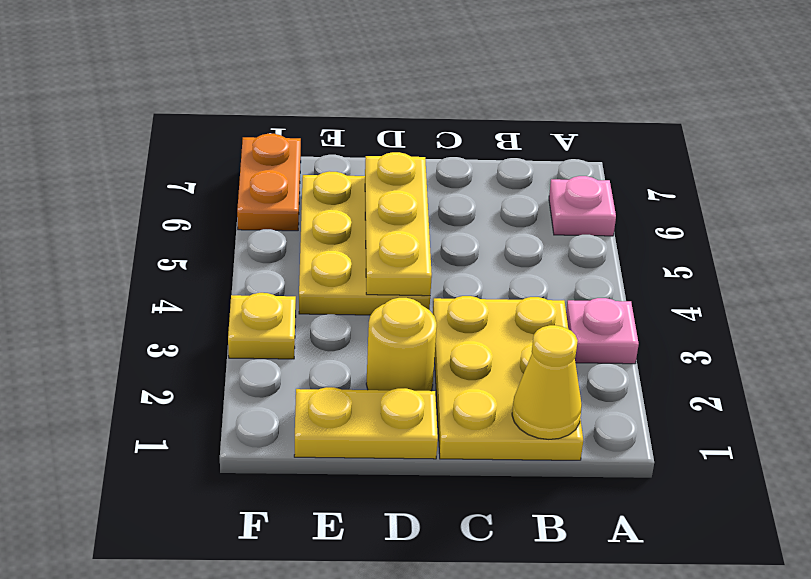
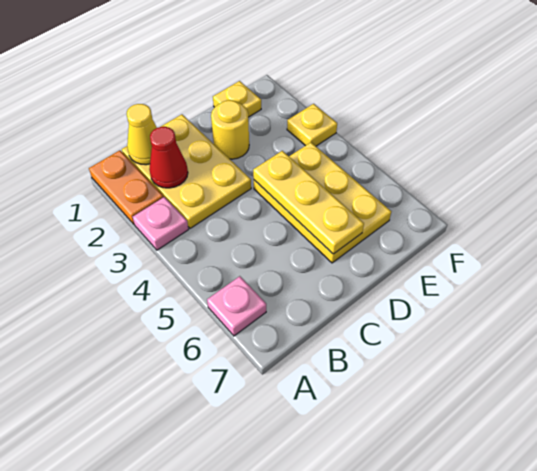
none -> red cone B2 level 2
yellow plate D1:E1 level 1 -> yellow plate E1 level 1
orange plate F6:F7 level 1 -> orange plate A1:A2 level 1

